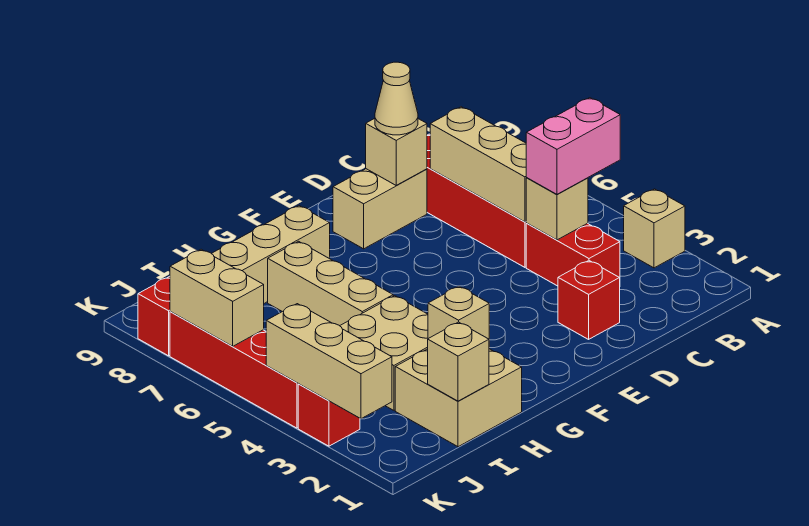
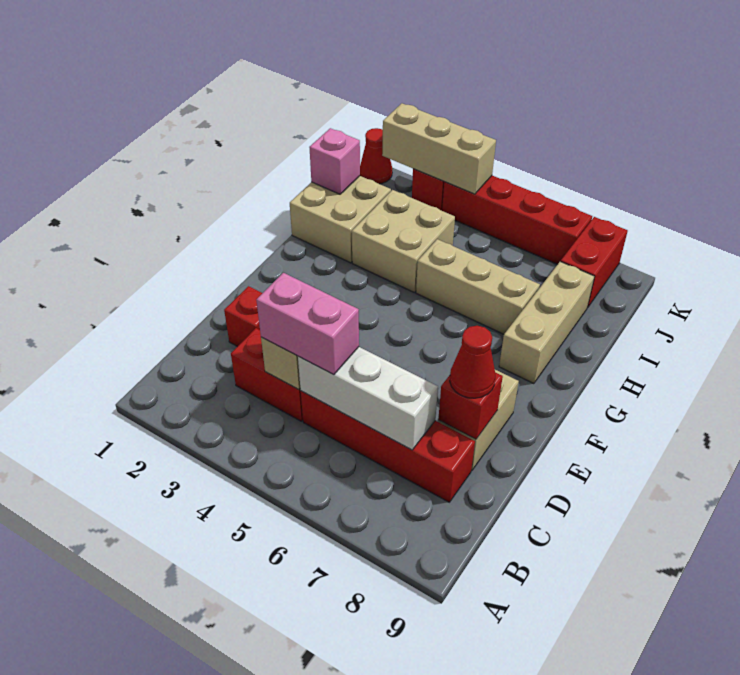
tan brick A3 level 1 -> none
pink brick B4:C4 level 3 -> pink brick C4:C5 level 3
tan brick C5:C7 level 2 -> white brick C5:C7 level 2
tan brick D8 level 2 -> red brick D8 level 2
tan cone D8 level 3 -> red cone D8 level 3
tan brick H2 level 2 -> none
tan brick I1 level 2 -> pink brick I1 level 2
none -> red cone K1 level 1
tan brick K6:K7 level 2 -> none

